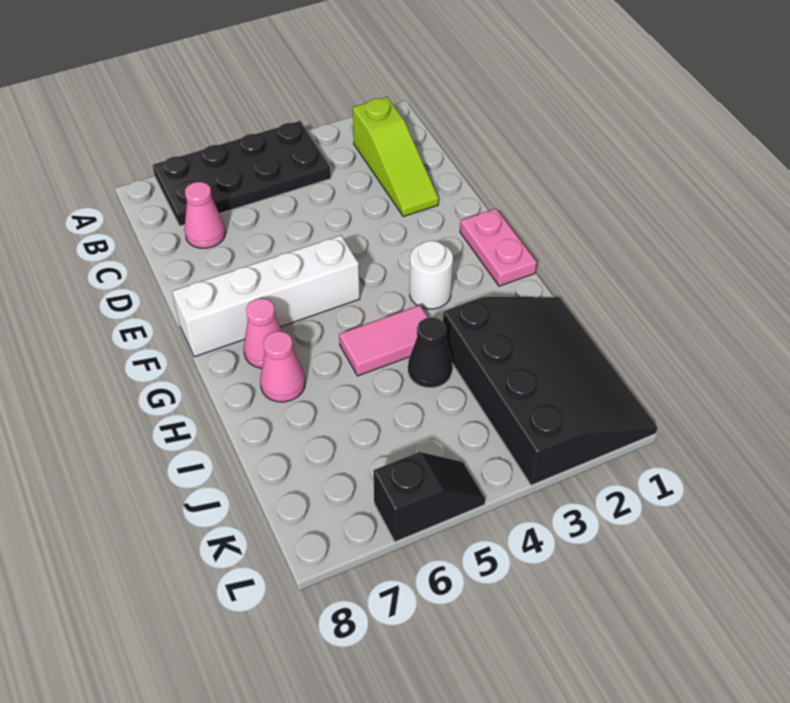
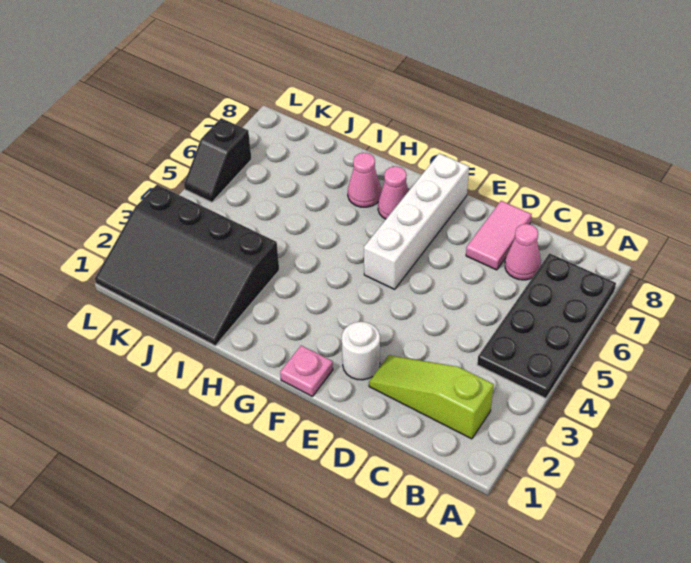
pink plate F1:G1 level 1 -> pink plate F1 level 1
white round brick G3 level 1 -> white round brick E2 level 1
pink tile H4:H5 level 1 -> pink tile D7:D8 level 1
black cone I4 level 1 -> none

